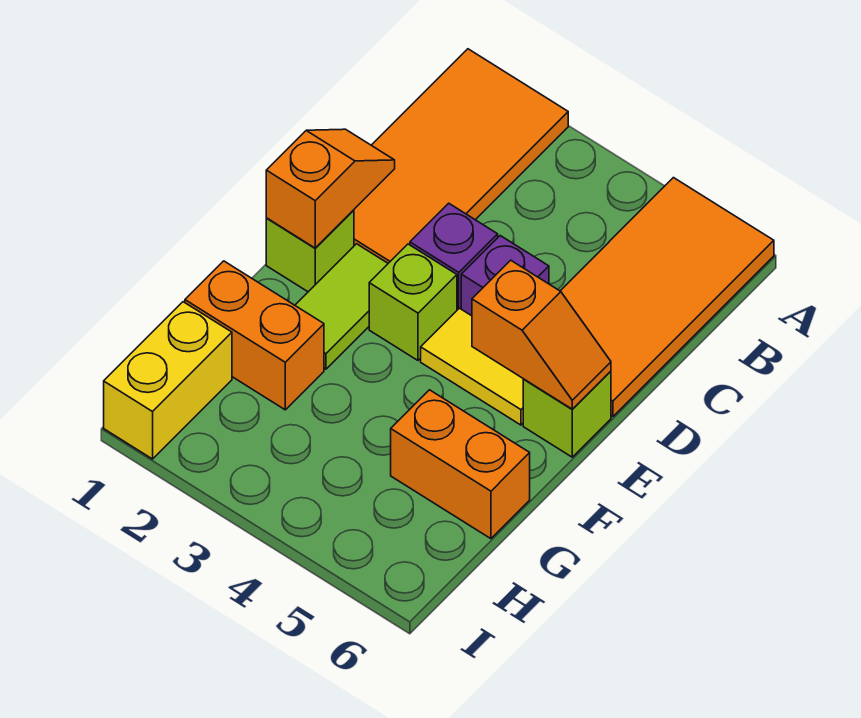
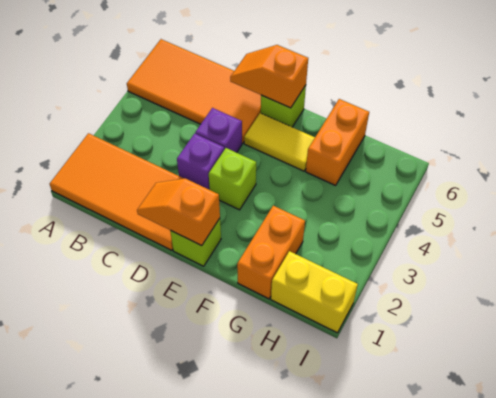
lime tile E2:F2 level 1 -> none
yellow tile E4:E5 level 1 -> yellow tile E5:F5 level 1
orange slope E5:E6 level 2 top 5 -> orange slope D6:E6 level 2 top E

